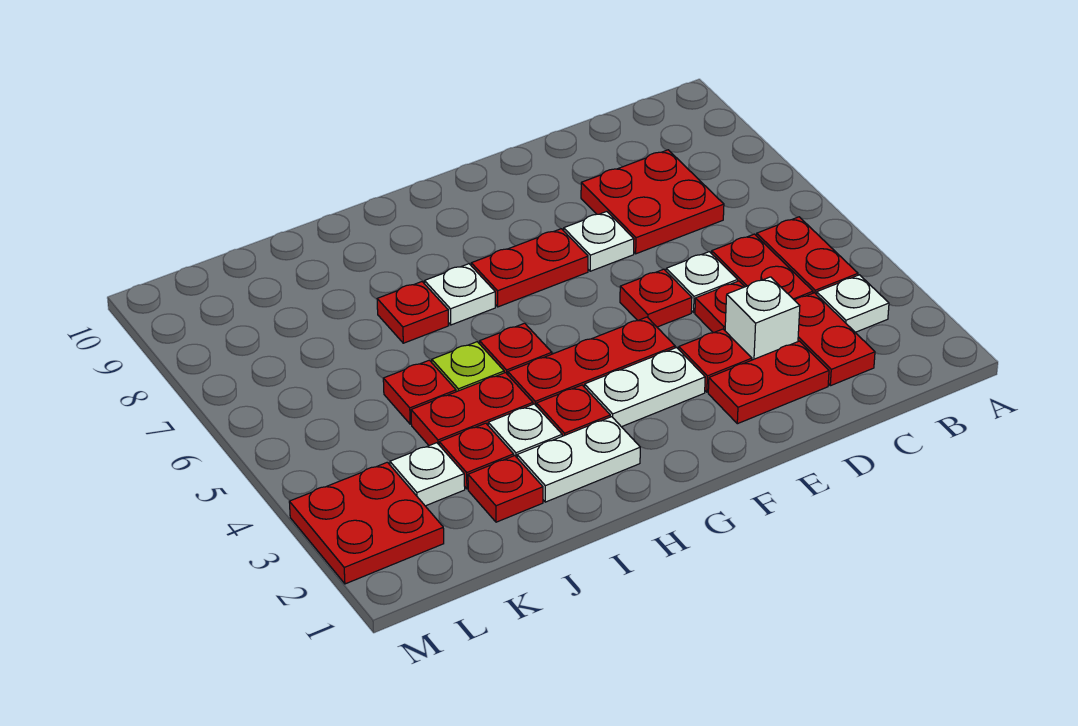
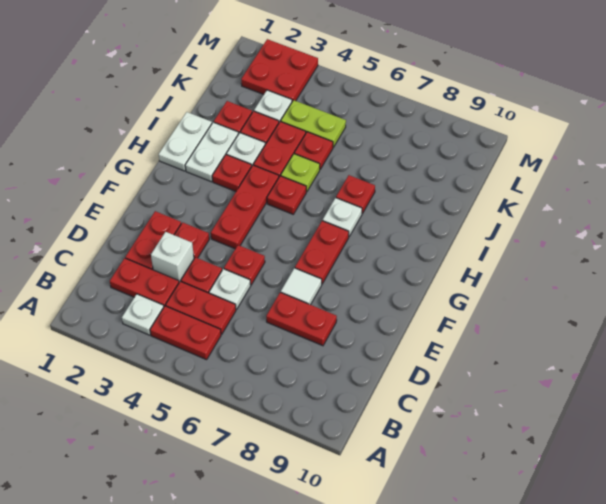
red plate C7:D8 level 1 -> red plate D7:D8 level 1
white plate E7 level 1 -> white tile E7 level 1
white plate F3:G3 level 1 -> white plate H1:I1 level 1
none -> lime plate K4:K5 level 1

